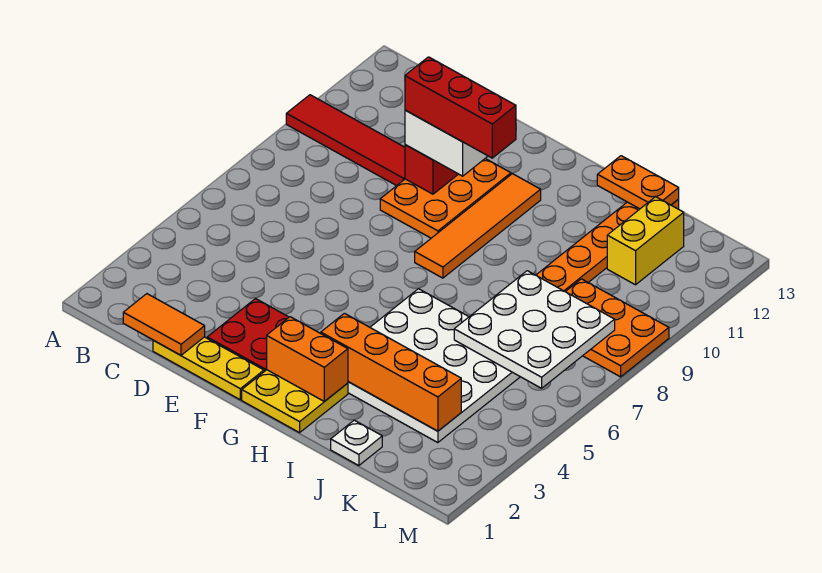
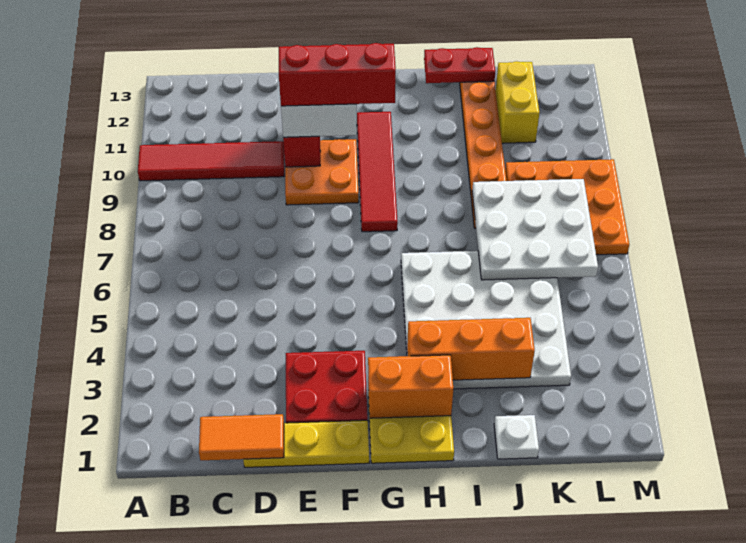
orange plate E9:F11 level 1 -> orange plate E9:F10 level 1
orange tile G8:G11 level 1 -> red tile G8:G11 level 1
orange brick H3:K3 level 2 -> orange brick H3:J3 level 2
orange plate I13:J13 level 2 -> red plate I13:J13 level 2
orange plate K8:M9 level 1 -> orange plate K7:M9 level 1

